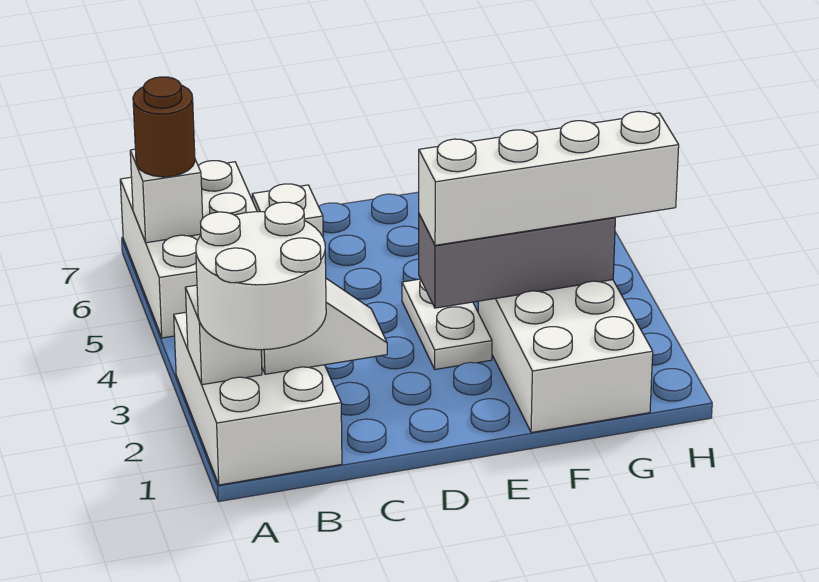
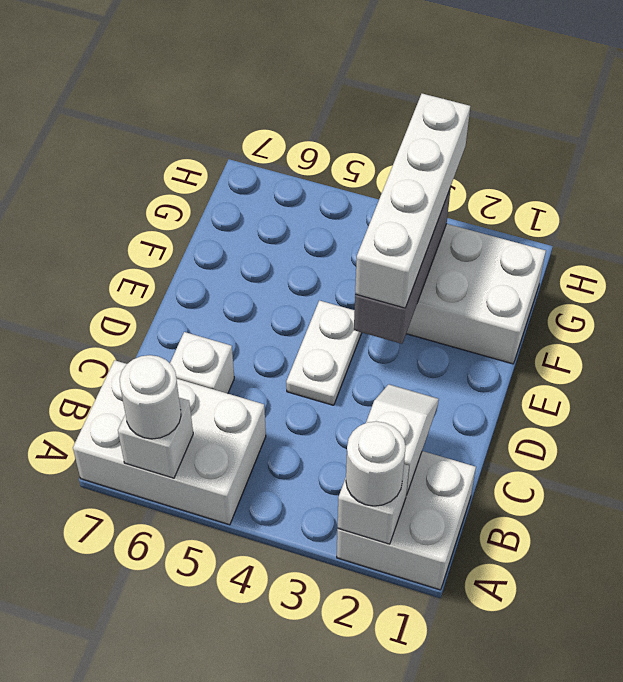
white brick A1:B3 level 1 -> white brick A1:B2 level 1
white round brick A1:B2 level 3 -> white round brick A2 level 3
brown round brick A6 level 3 -> white round brick A6 level 3
white plate E3:E4 level 1 -> white plate D4:E4 level 1

